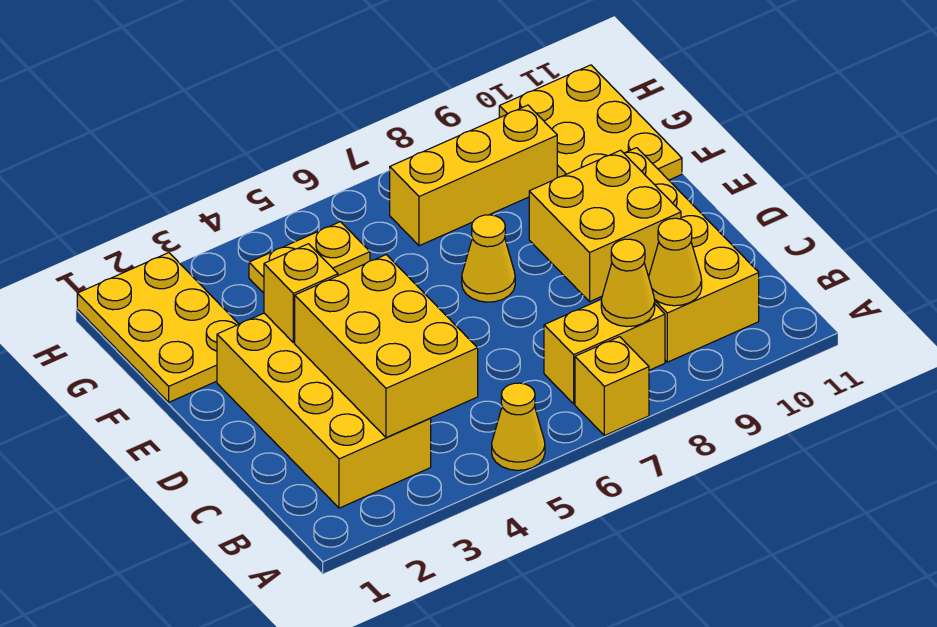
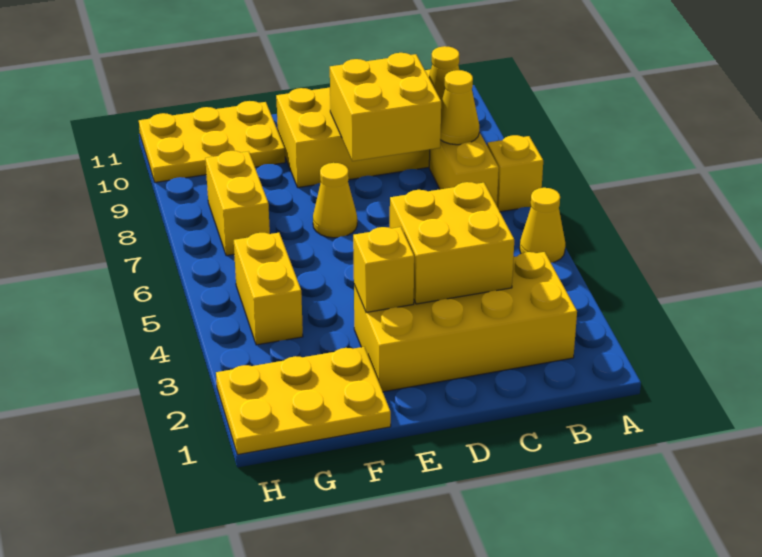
yellow brick B3:D4 level 2 -> yellow brick C3:D4 level 2
yellow plate G4:G5 level 1 -> yellow brick G4:G5 level 1
yellow brick G7:G9 level 1 -> yellow brick G7:G8 level 1

